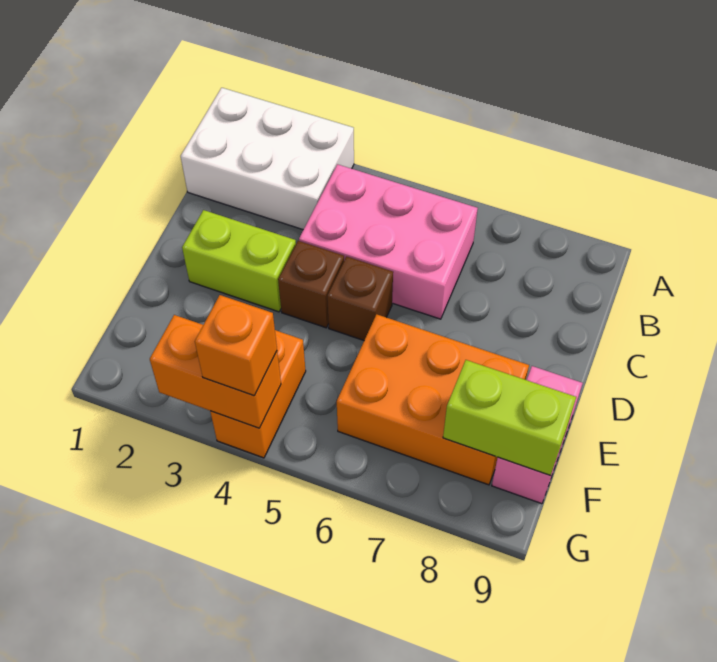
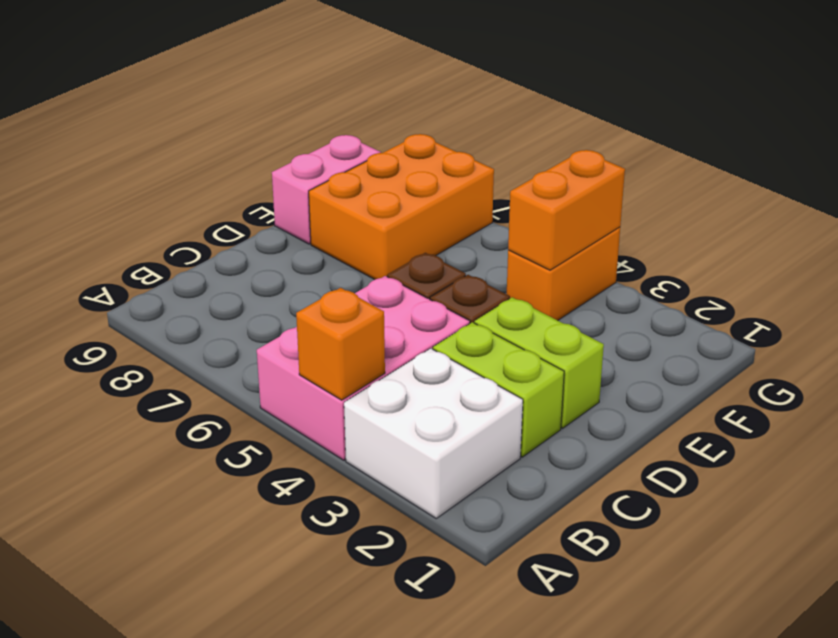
white brick A1:B3 level 1 -> white brick A2:B3 level 1
pink brick B4:C6 level 1 -> pink brick A4:C5 level 1
orange brick E6:F8 level 1 -> orange brick E7:G8 level 1
lime brick F8:F9 level 2 -> lime brick C2:C3 level 1
orange brick G3:G4 level 2 -> orange brick F4:G4 level 2
orange brick G4 level 3 -> orange brick A4 level 2

